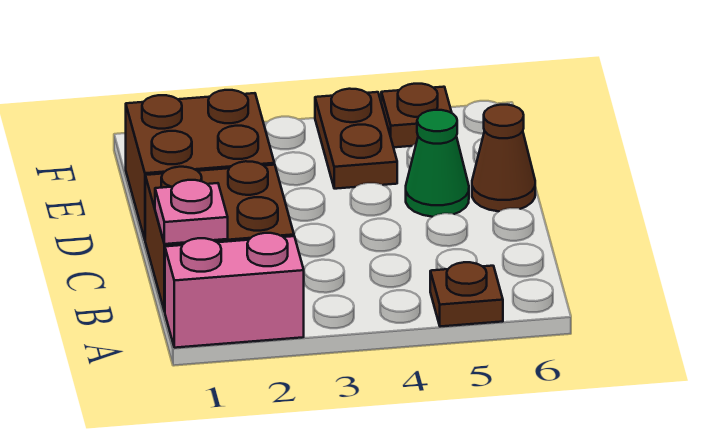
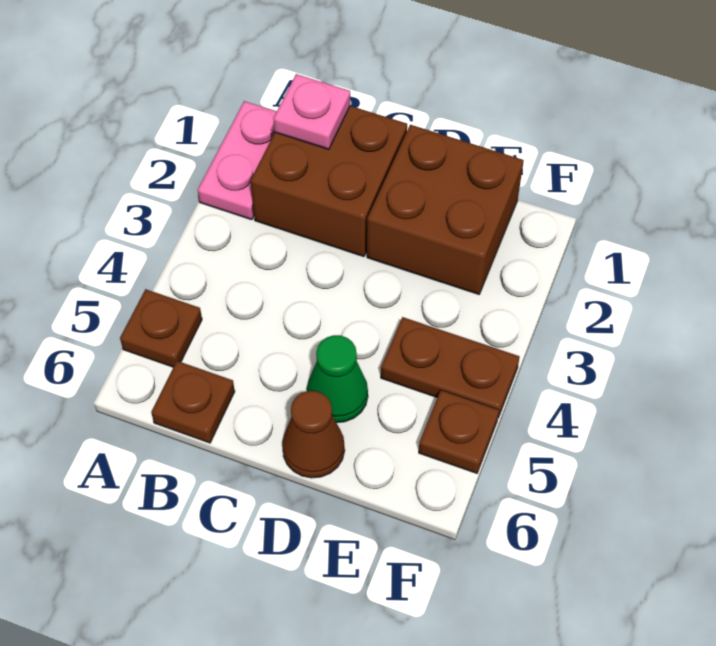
pink brick A1:A2 level 1 -> pink plate A1:A2 level 1
none -> brown plate B6 level 1

